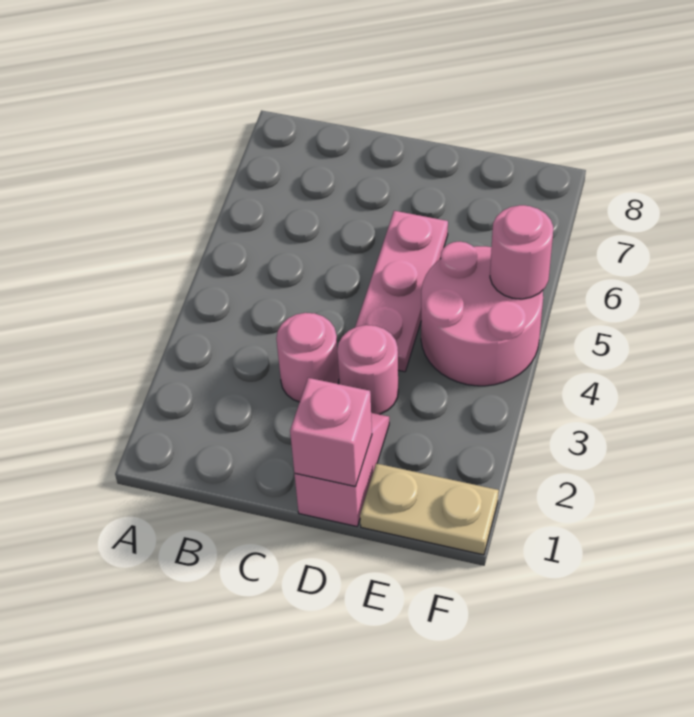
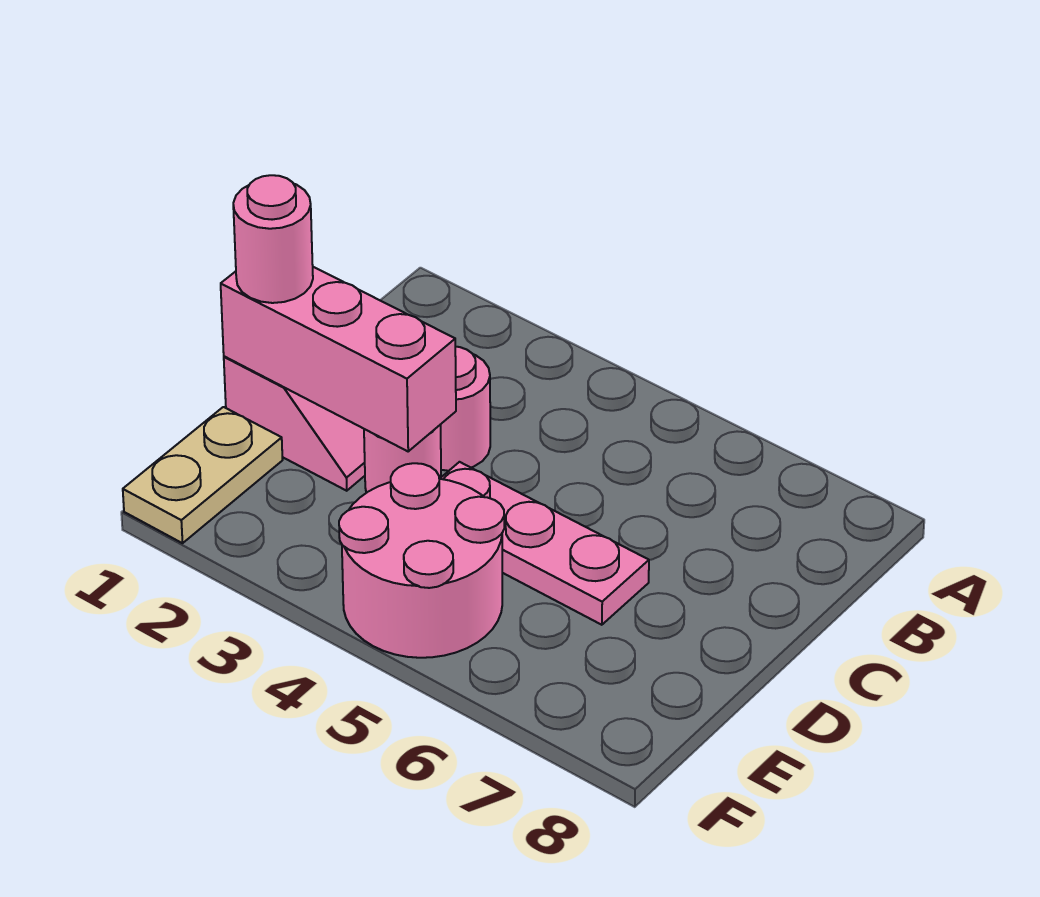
pink brick D1 level 2 -> pink brick D1:D3 level 2
pink round brick F5 level 2 -> pink round brick D1 level 3

